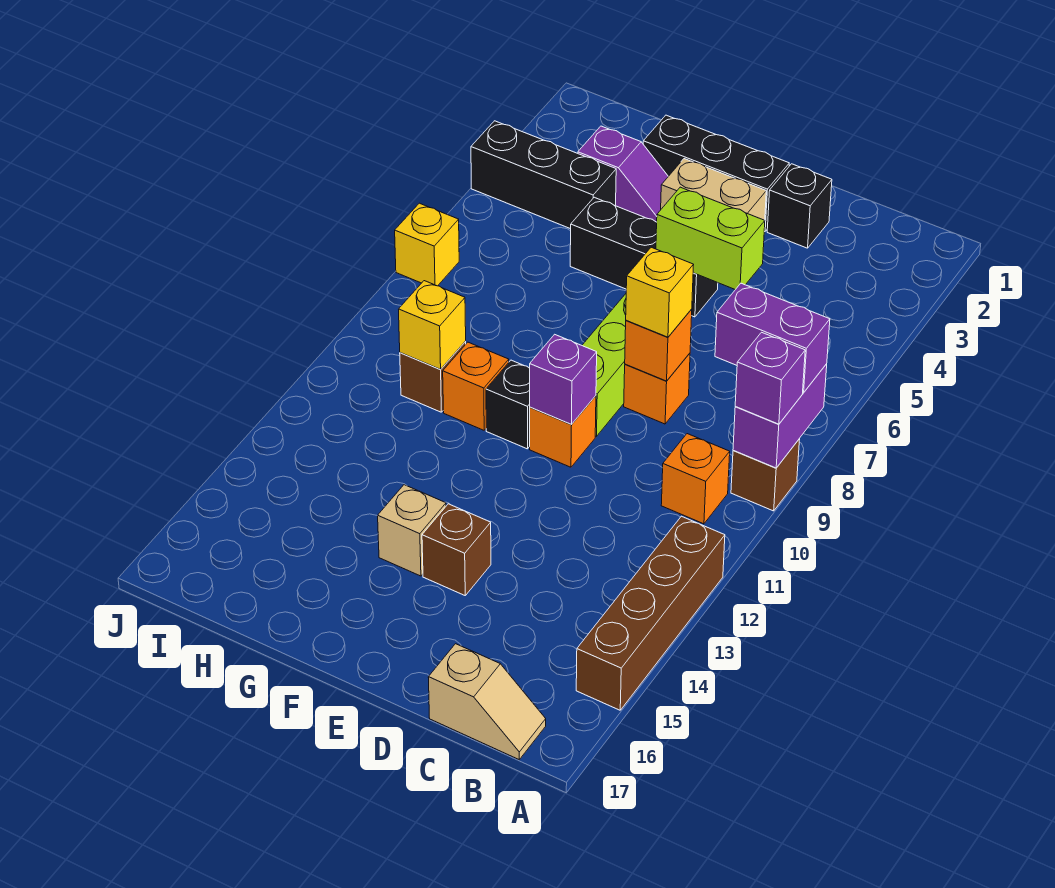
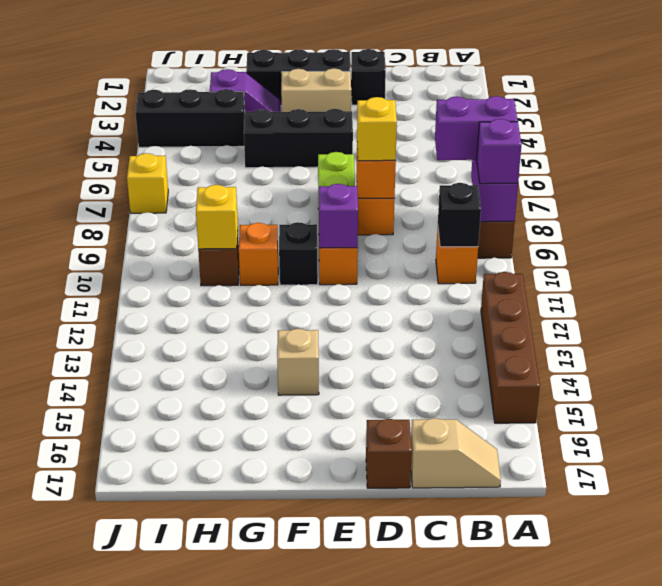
none -> black brick B10 level 2
lime brick D5:E5 level 2 -> none
brown brick E14 level 1 -> brown brick D17 level 1

